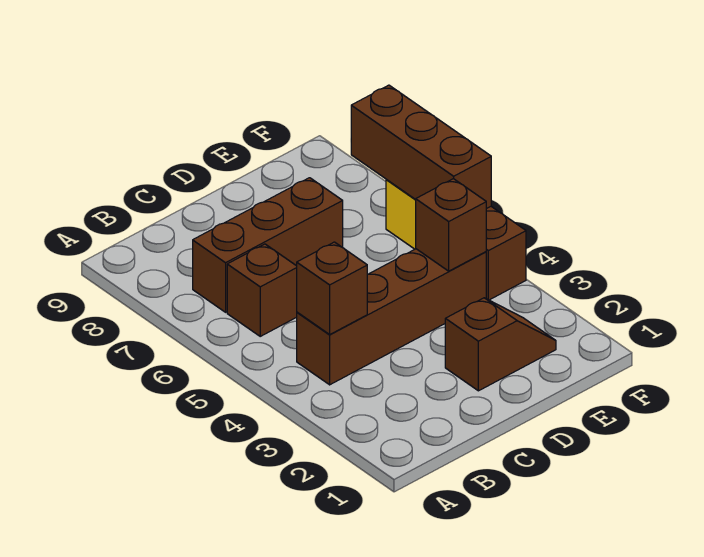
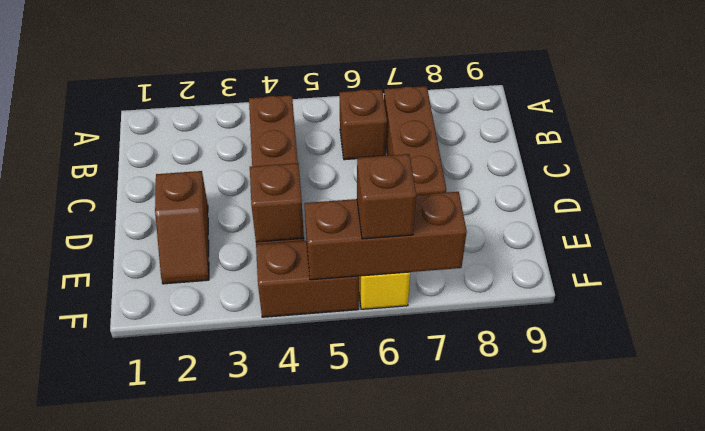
brown brick B4 level 2 -> brown brick F6 level 3

